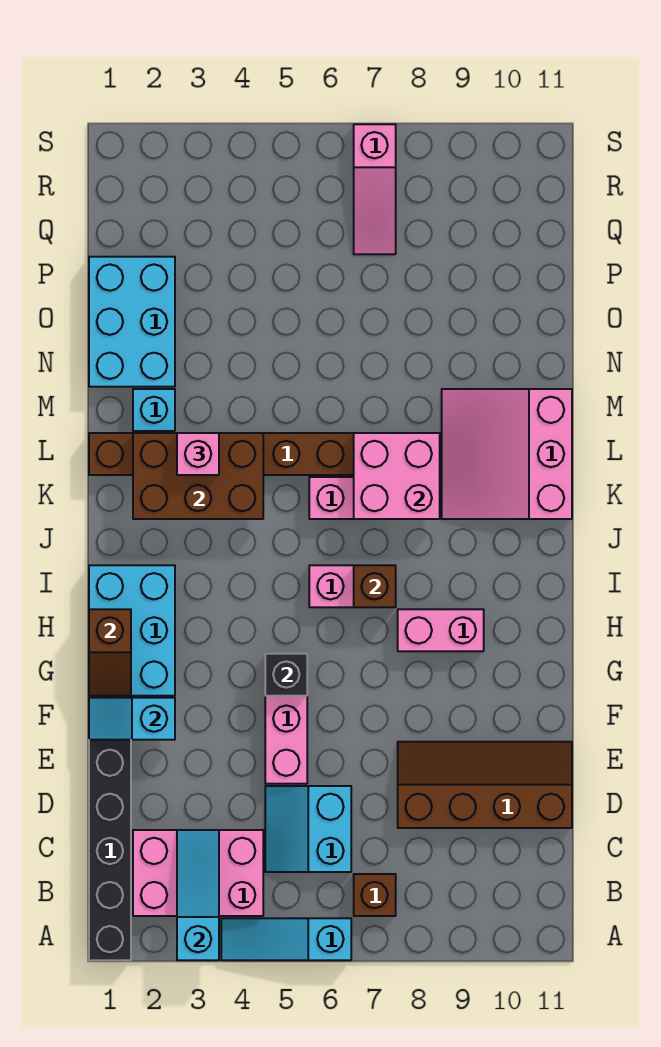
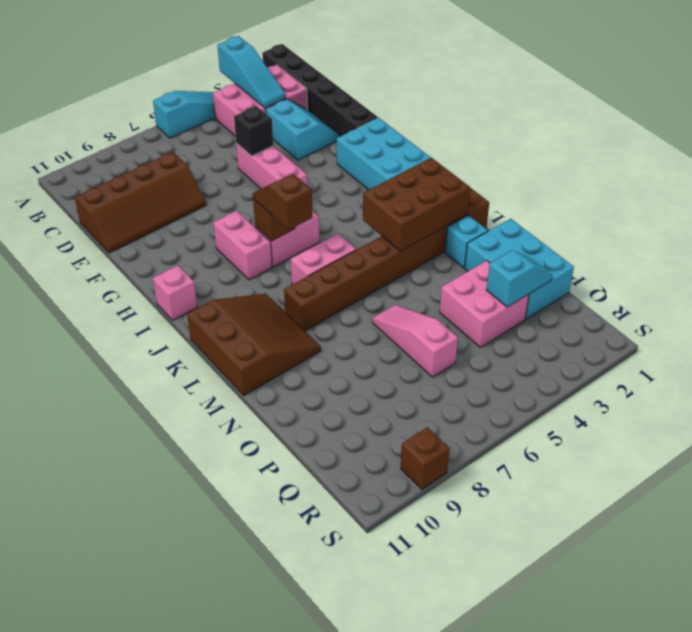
brown brick B7 level 1 -> brown brick S9 level 1
cyan slope C5:D6 level 1 top 6 -> cyan slope D2:E3 level 1 top 3
cyan slope F1:F2 level 2 top 2 -> cyan slope P2:P3 level 2 top 3
brown slope G1:H1 level 2 top H -> brown slope I7:J7 level 3 top J
black brick G5 level 2 -> black brick E5 level 2
pink brick H8:H9 level 1 -> pink brick H8:I8 level 1
pink brick K7:L8 level 2 -> pink brick O3:P4 level 1
pink slope K9:M11 level 1 top 11 -> brown slope K9:M11 level 1 top 11
pink brick L3 level 3 -> pink brick I11 level 1
pink slope Q7:S7 level 1 top S -> pink slope N6:P6 level 1 top P

